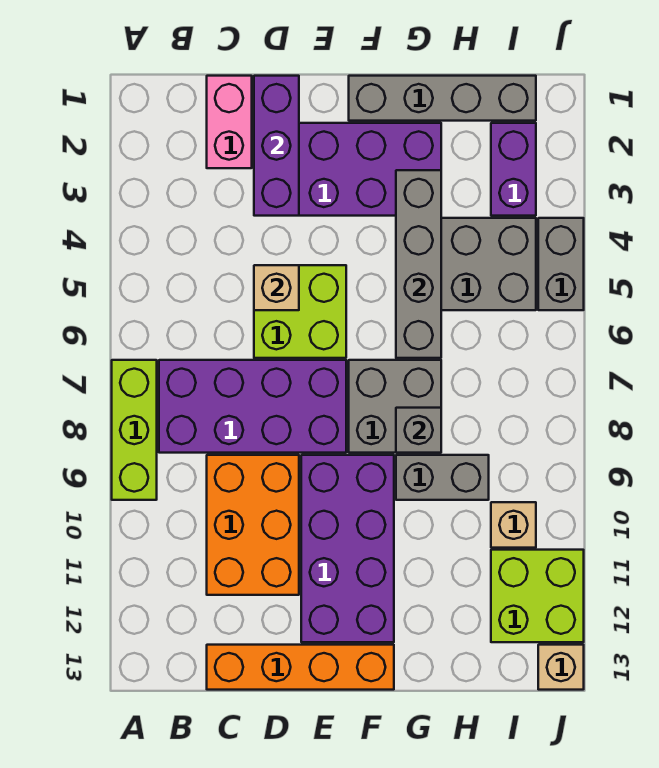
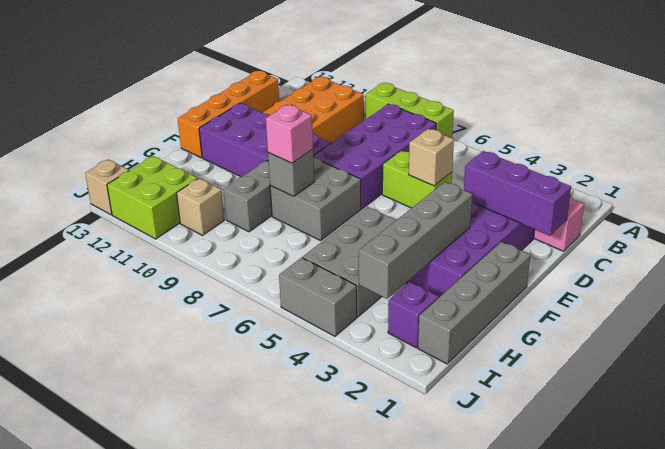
orange brick C9:D11 level 1 -> orange brick B10:D11 level 1
lime brick D5:E6 level 1 -> lime brick D5:D6 level 1
grey brick G3:G6 level 2 -> grey brick F3:I3 level 2
none -> pink brick G8 level 3
purple brick I2:I3 level 1 -> purple brick I2 level 1

